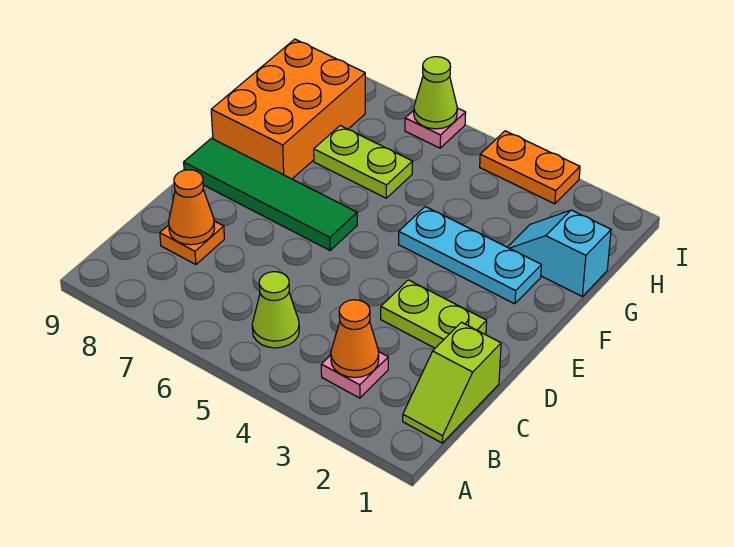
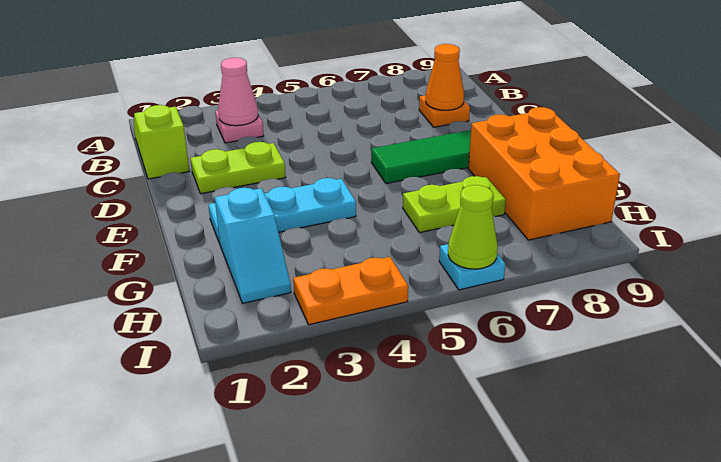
orange cone B3 level 2 -> pink cone B3 level 2
lime cone B5 level 1 -> none
cyan slope G1:G2 level 1 top 1 -> cyan slope G2:H2 level 1 top G
pink plate I6 level 1 -> cyan plate I6 level 1

